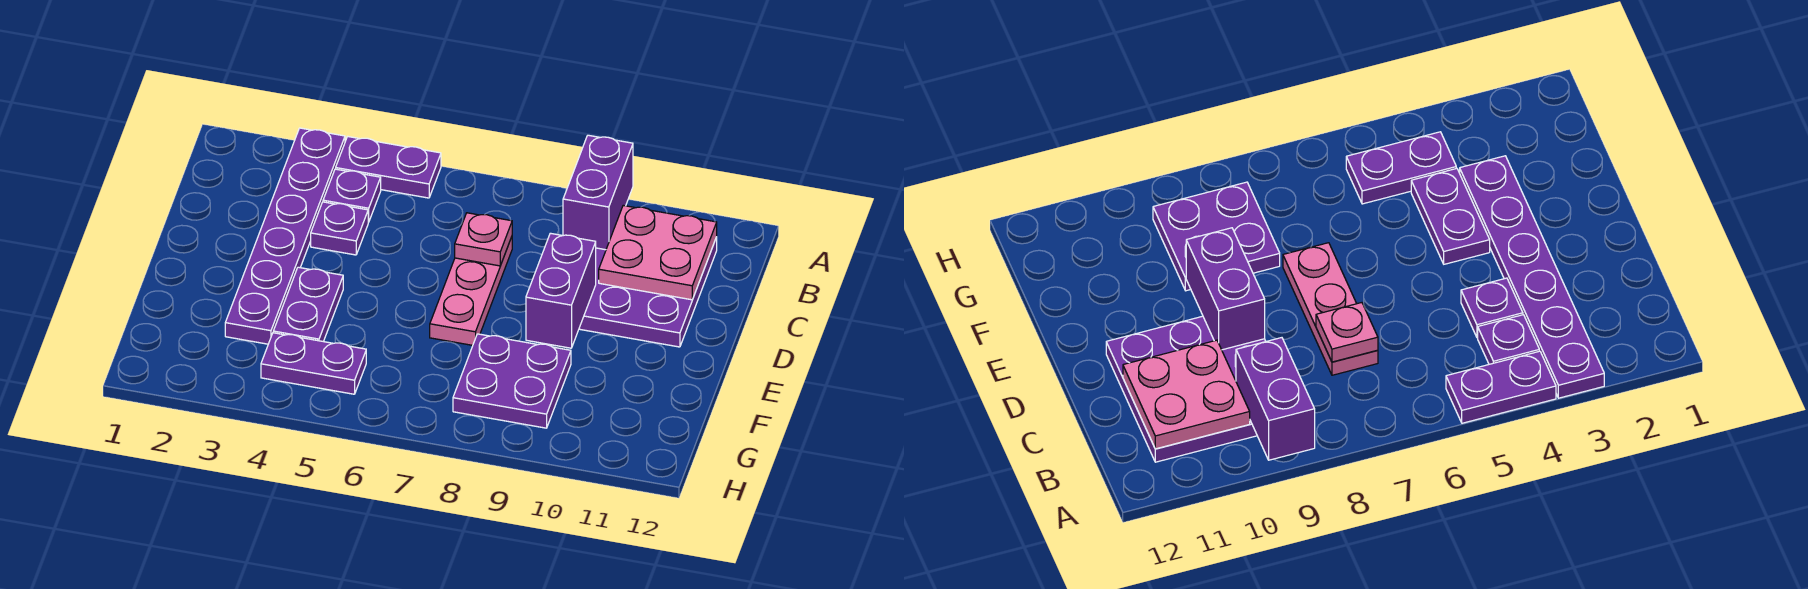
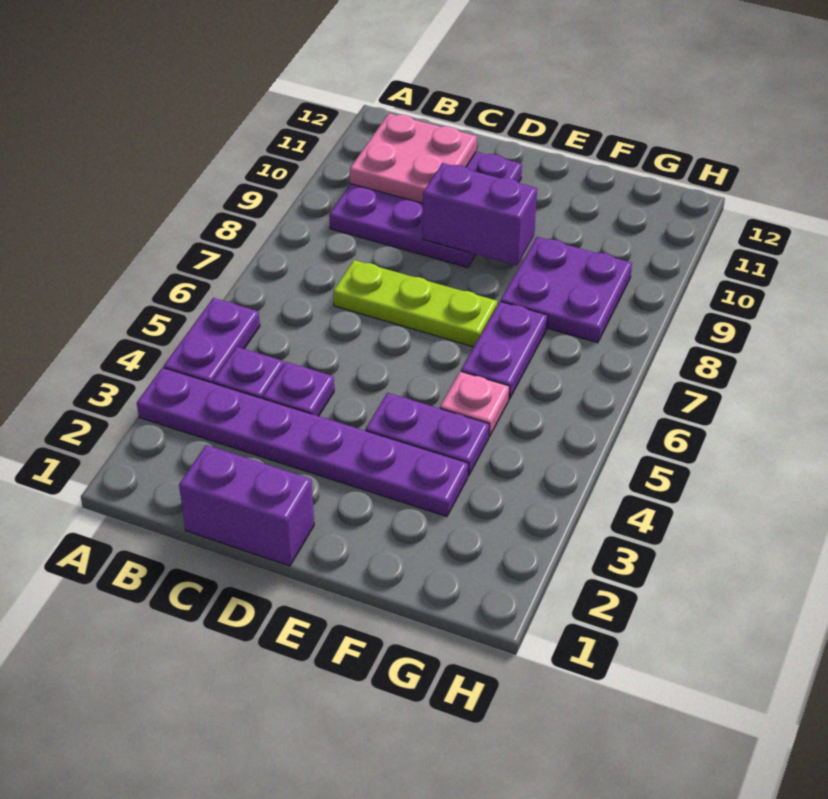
purple brick A9:B9 level 2 -> purple brick C1:D1 level 1
pink plate C7:E7 level 1 -> lime plate C7:E7 level 1
pink plate C7 level 2 -> pink plate F5 level 1
purple plate G4:G5 level 1 -> purple plate F6:F7 level 1

